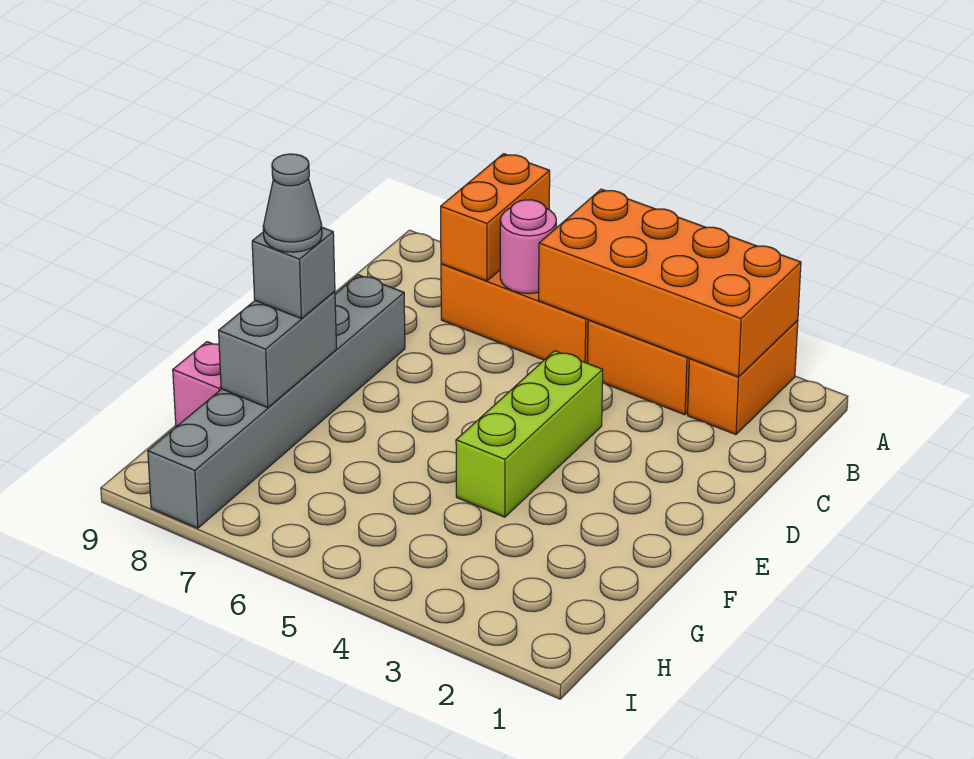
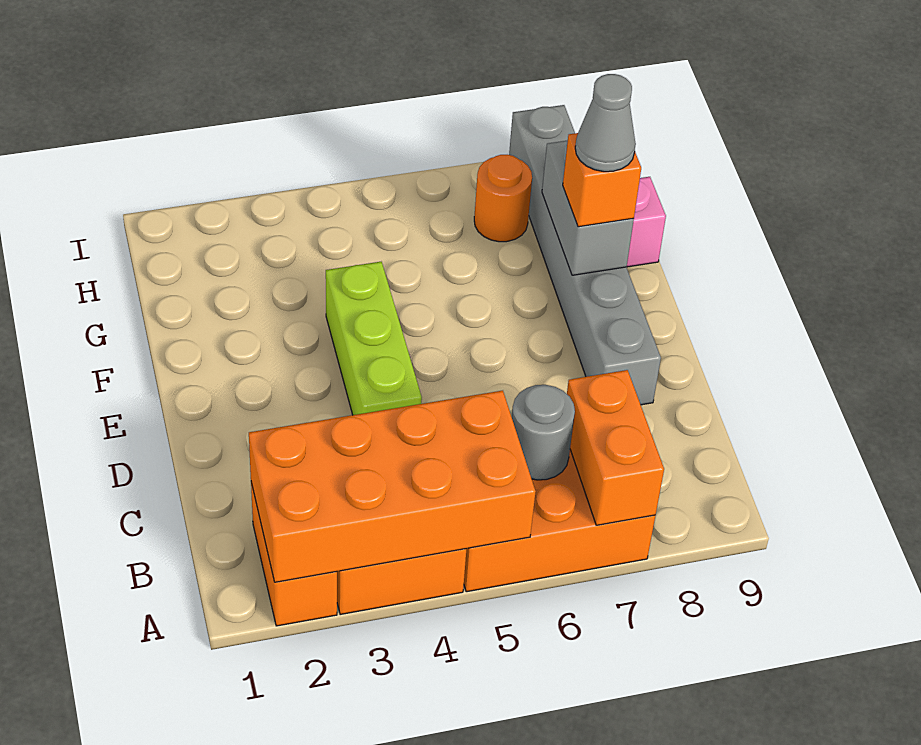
pink round brick B6 level 2 -> grey round brick B6 level 2
grey brick F8 level 3 -> orange brick F8 level 3
none -> orange round brick H7 level 1

